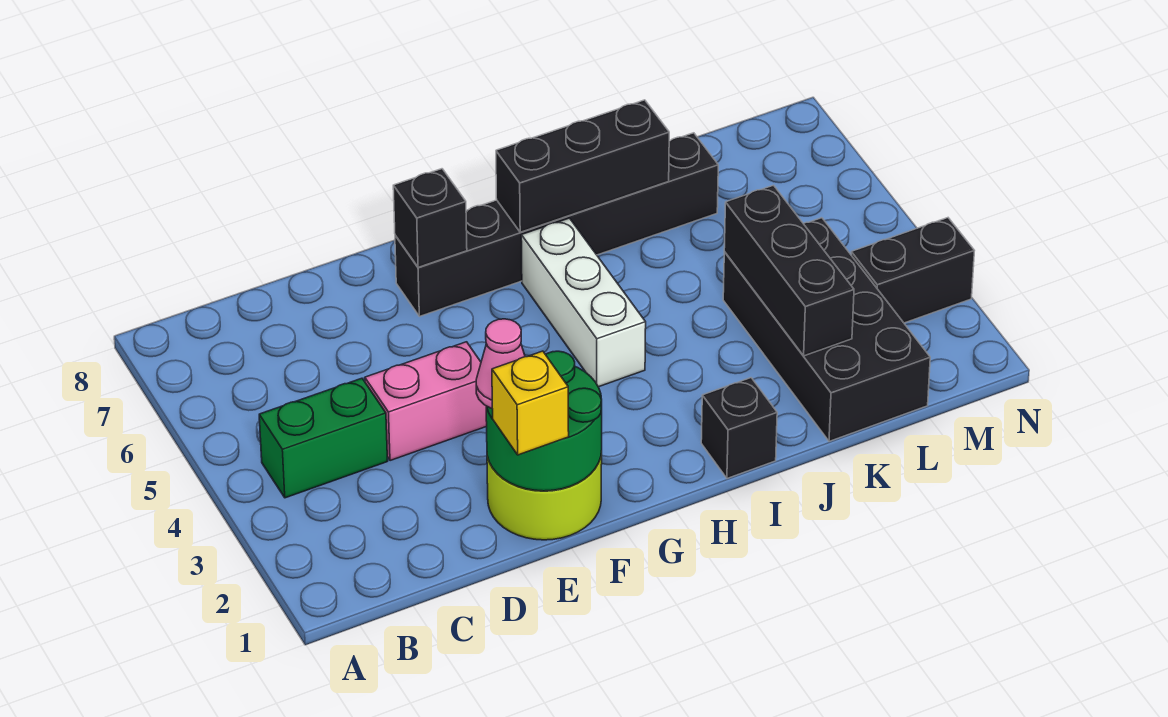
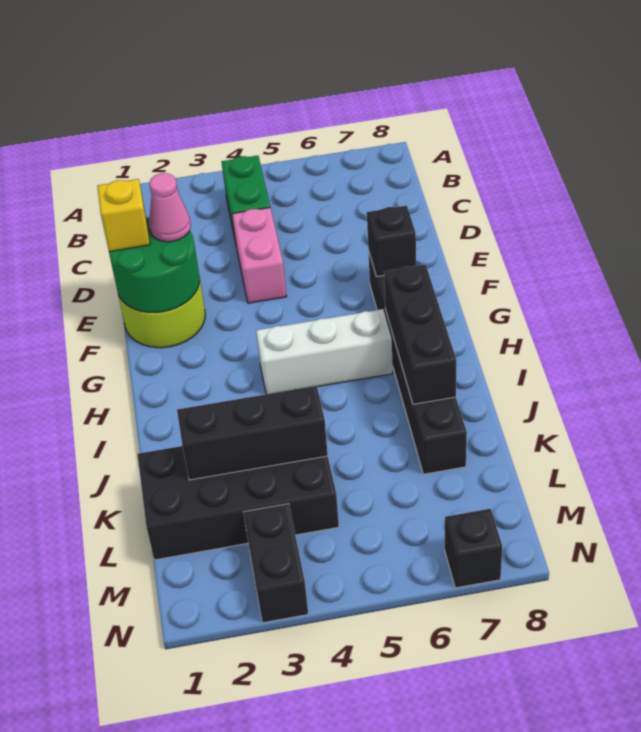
black brick I1 level 1 -> black brick N7 level 1

